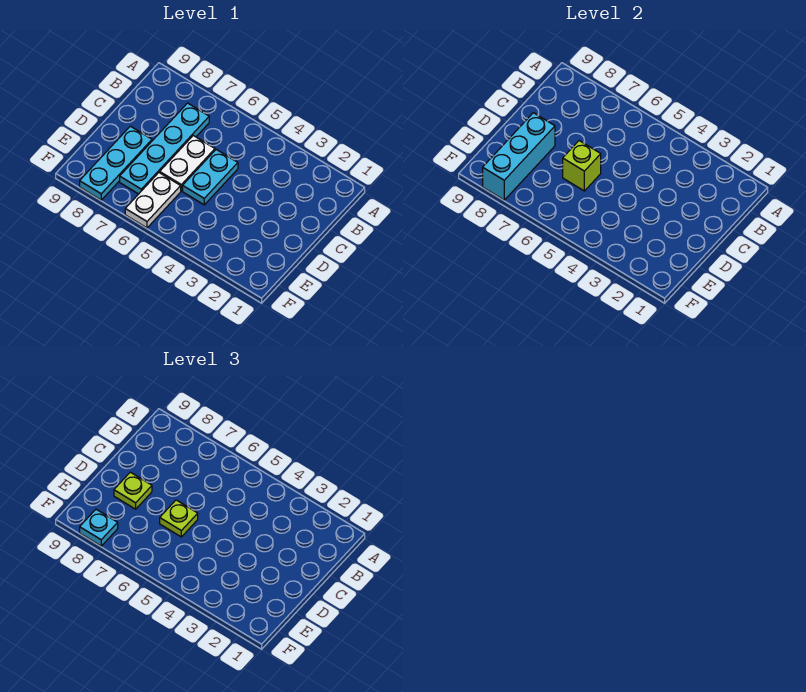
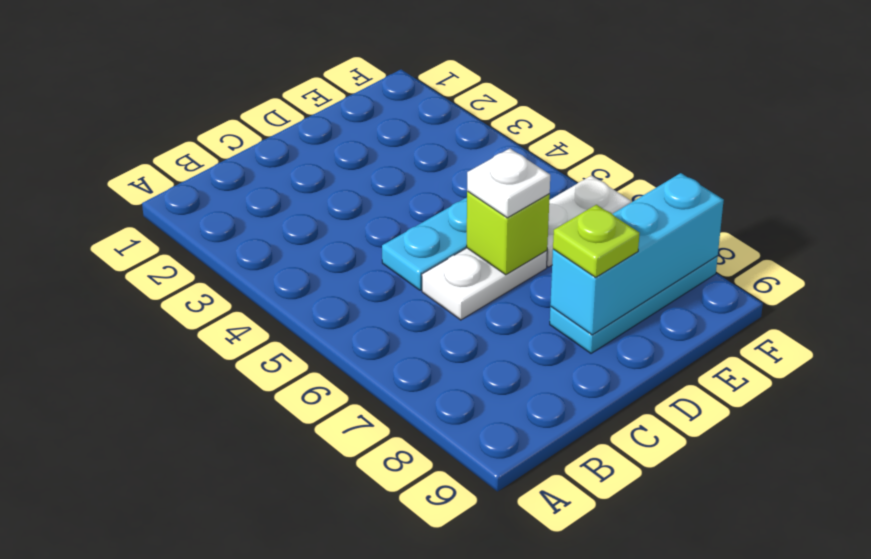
cyan plate B7:E7 level 1 -> none
lime plate D6 level 3 -> white plate D6 level 3
cyan plate F8 level 3 -> none

